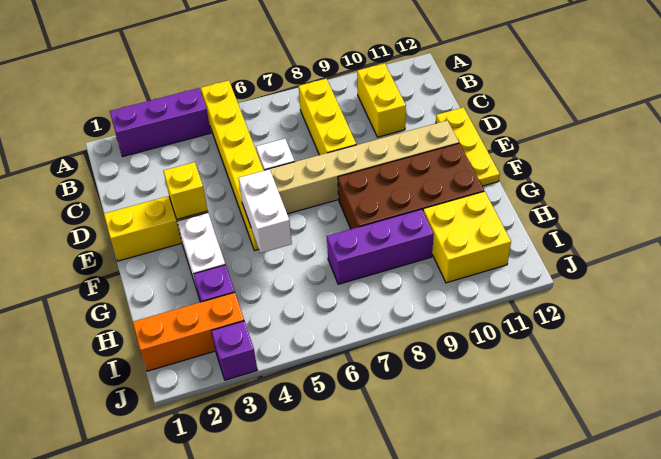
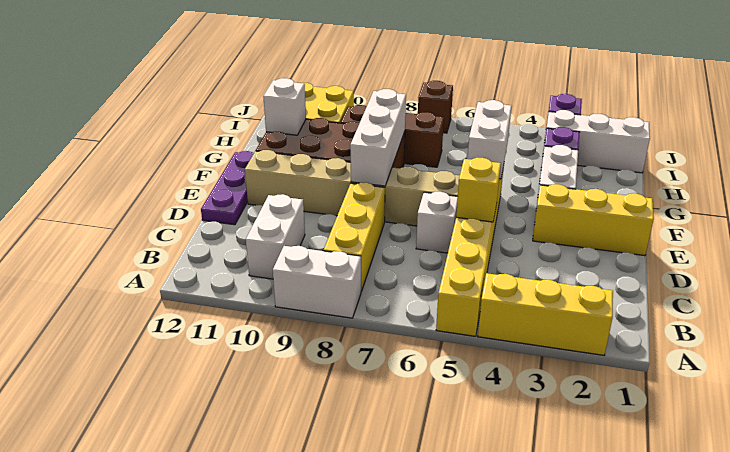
purple brick A2:A4 level 1 -> yellow brick A2:A4 level 1
none -> white brick A8:A9 level 1
yellow brick B10:C10 level 1 -> white brick B10:C10 level 1
yellow plate D12:F12 level 1 -> purple plate D12:F12 level 1
yellow brick E3 level 2 -> yellow brick D5 level 2
none -> white brick E8:G8 level 2
none -> white brick G11 level 2
purple brick H7:H9 level 1 -> brown brick H7:H9 level 1
orange brick I1:I3 level 1 -> white brick I1:I3 level 1
none -> brown brick J7 level 1

